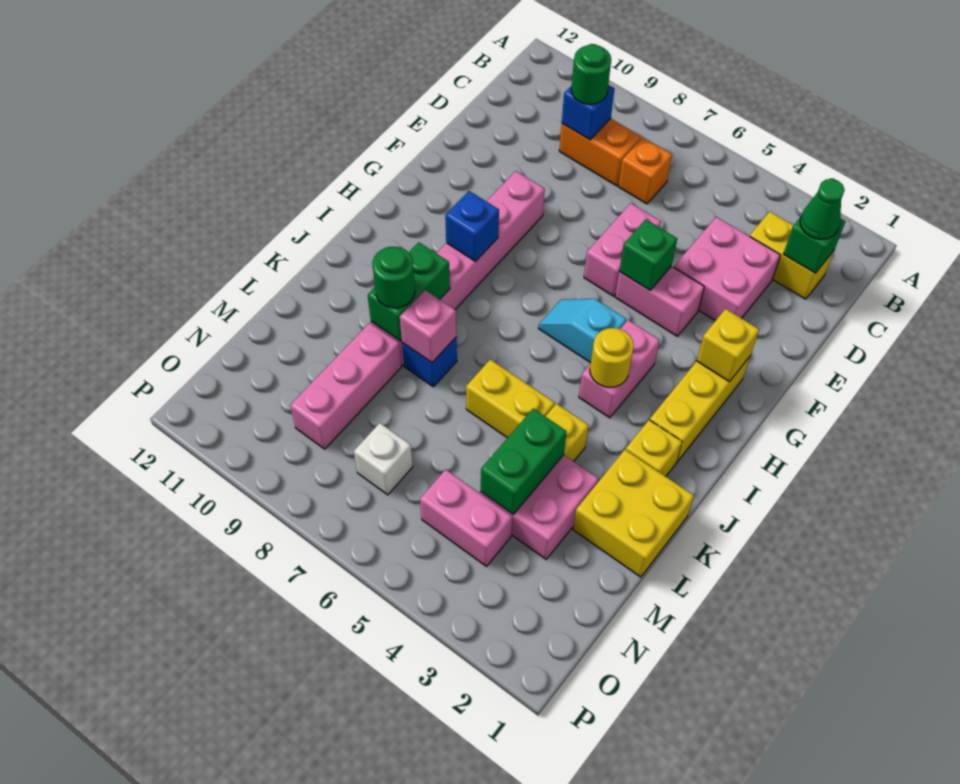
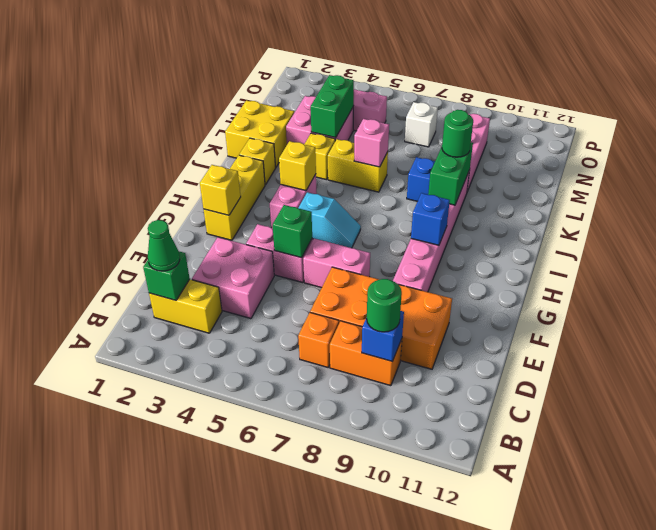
none -> orange brick D7:E10 level 1
pink brick E6:F6 level 1 -> pink brick F6:F7 level 1
yellow round brick I4 level 2 -> yellow brick I4 level 2
pink brick K8 level 2 -> pink brick K6 level 2

